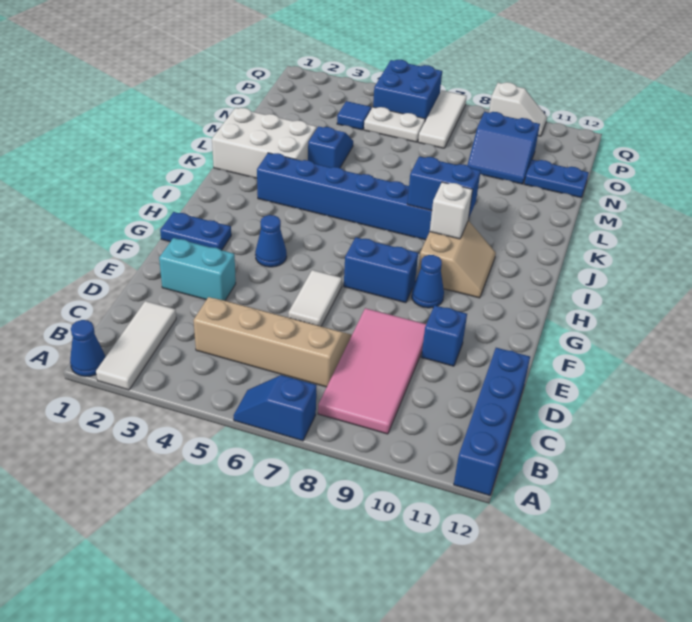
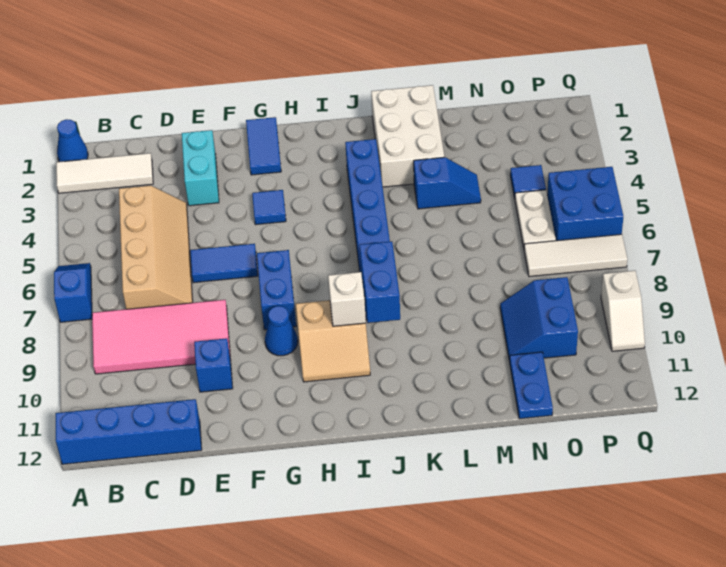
white tile E6:F6 level 1 -> blue tile E6:F6 level 1
blue plate G1:G2 level 1 -> blue tile G1:G2 level 1
blue cone G4 level 1 -> blue tile G4 level 1

